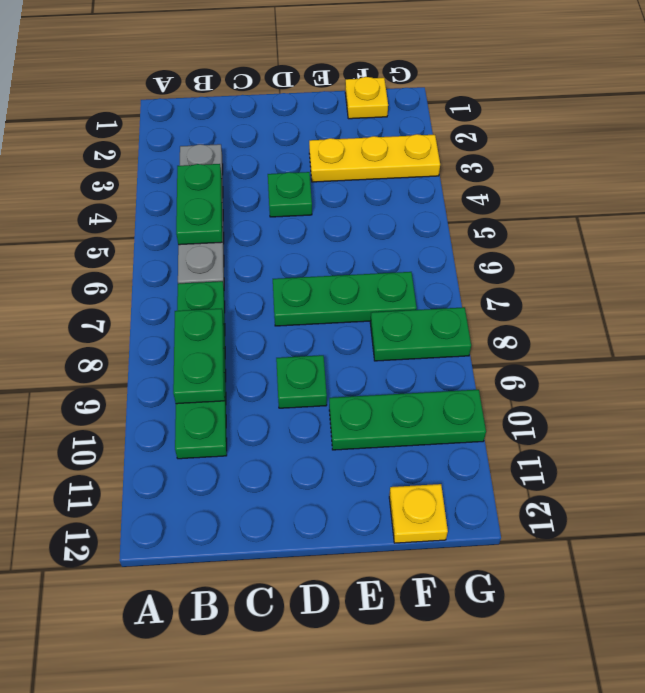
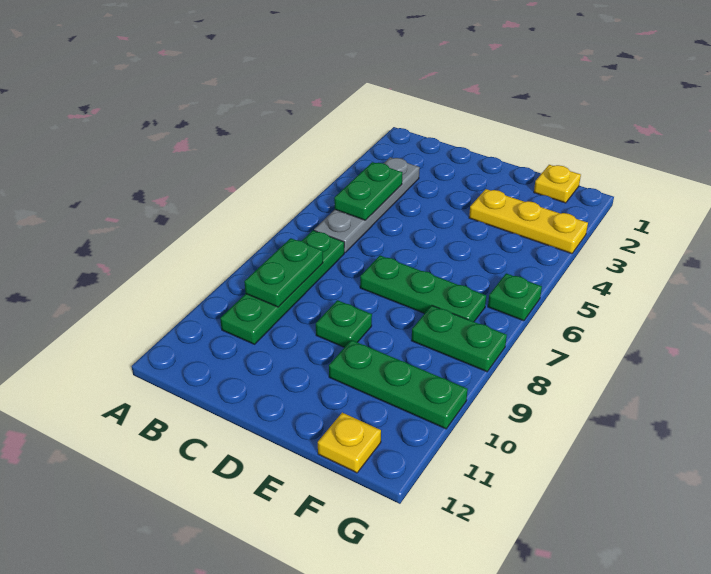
green plate D4 level 1 -> green plate G6 level 1

